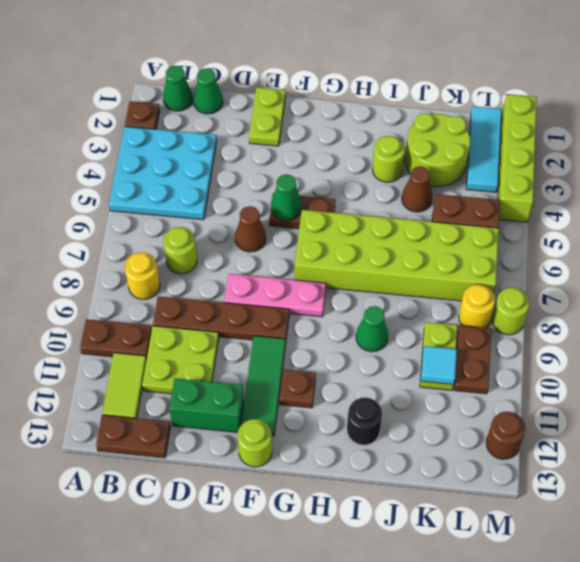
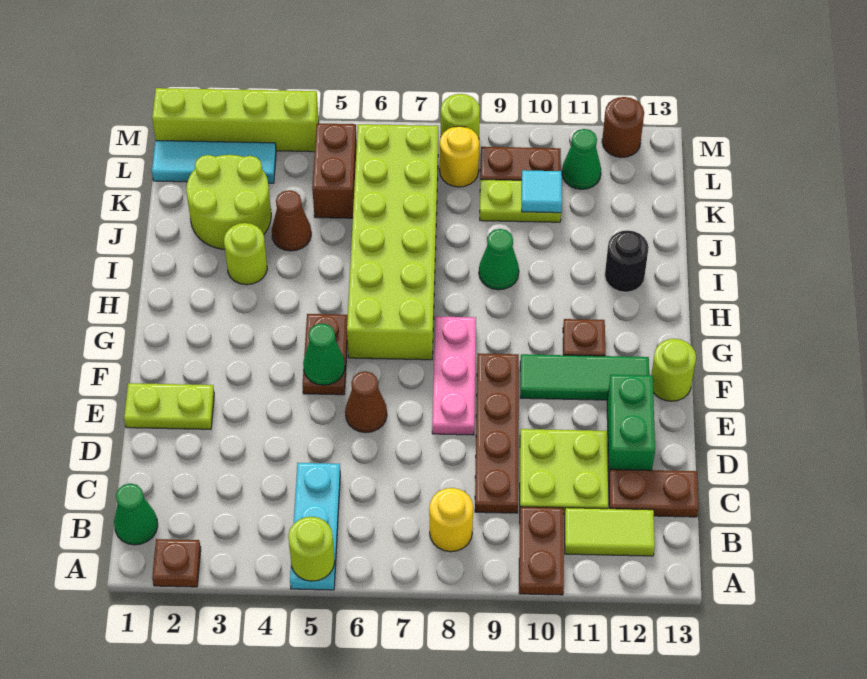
cyan plate A3:C5 level 1 -> cyan plate A5:C5 level 1
brown plate B13:C13 level 1 -> brown plate C12:C13 level 1
green cone C1 level 1 -> green cone L11 level 1
lime round brick C7 level 1 -> lime round brick A5 level 2

